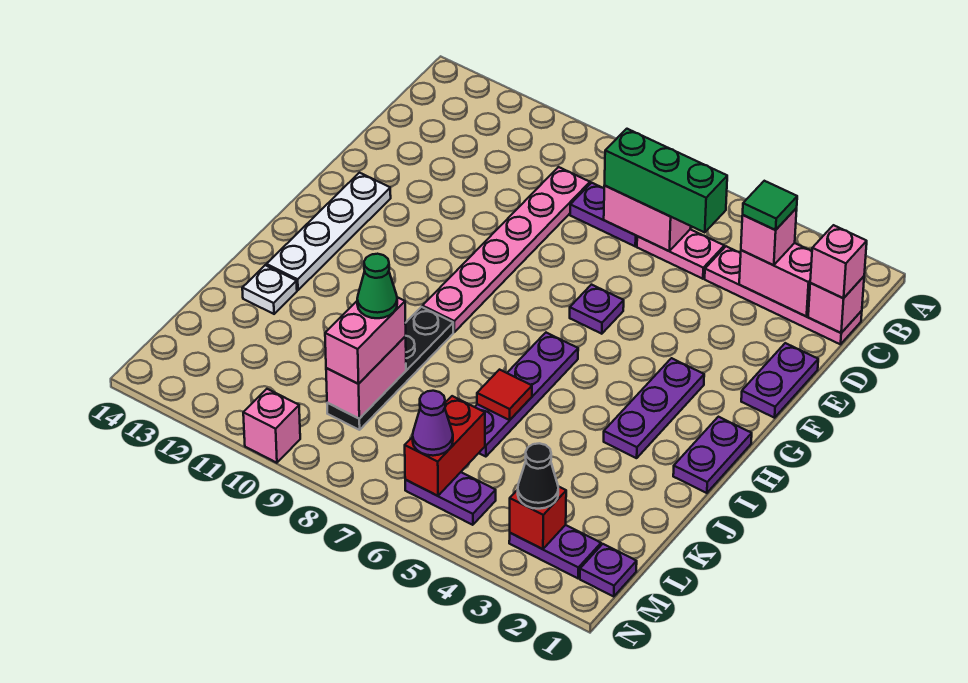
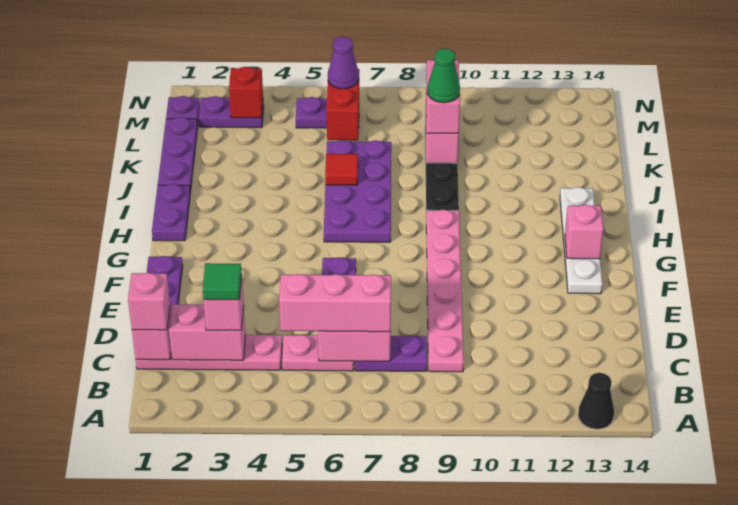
green brick C5:C7 level 3 -> pink brick C5:C7 level 3
purple plate G3:I3 level 1 -> purple plate J1:L1 level 1
purple plate H6:K6 level 1 -> purple plate H6:K7 level 1
white plate J13 level 1 -> none
black cone M3 level 3 -> black cone A13 level 1
pink brick N10 level 1 -> pink brick G13 level 2

